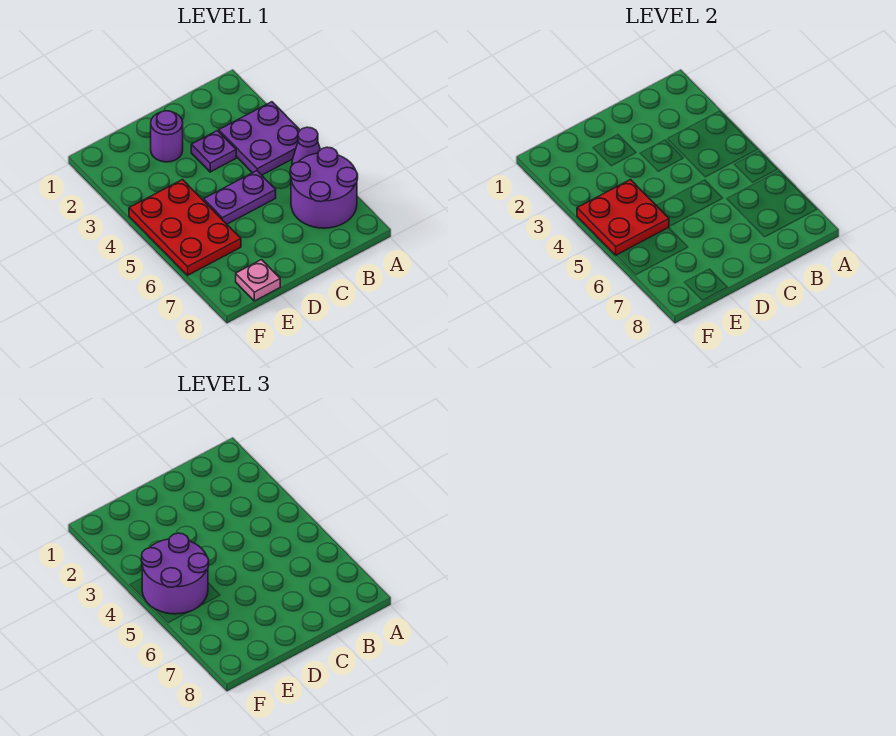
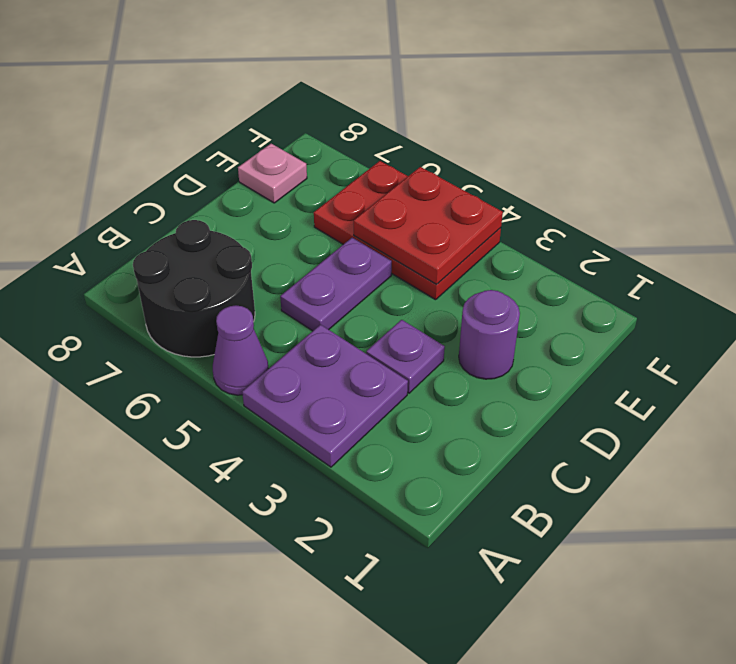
purple round brick A6:B7 level 1 -> black round brick A6:B7 level 1
purple round brick E4:F5 level 3 -> none

